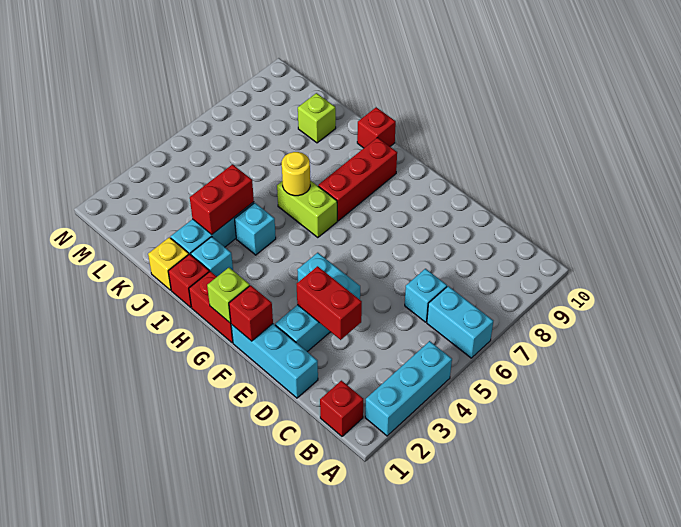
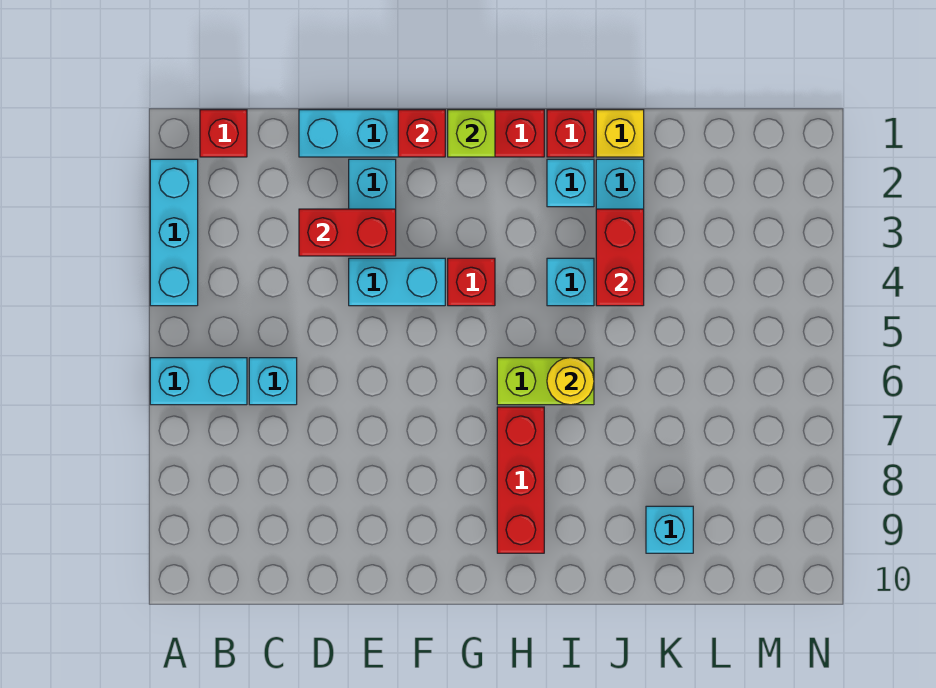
red brick I10 level 1 -> red brick G4 level 1
lime brick K9 level 1 -> cyan brick K9 level 1

